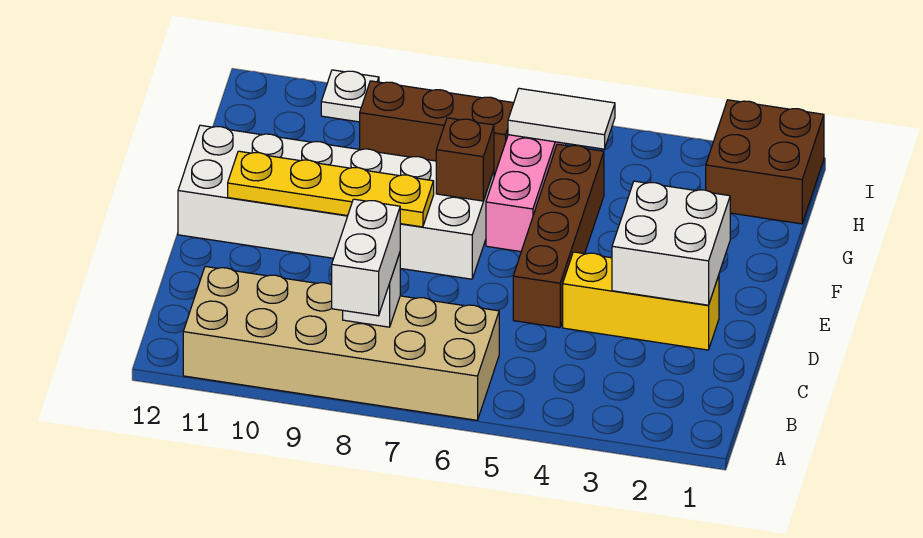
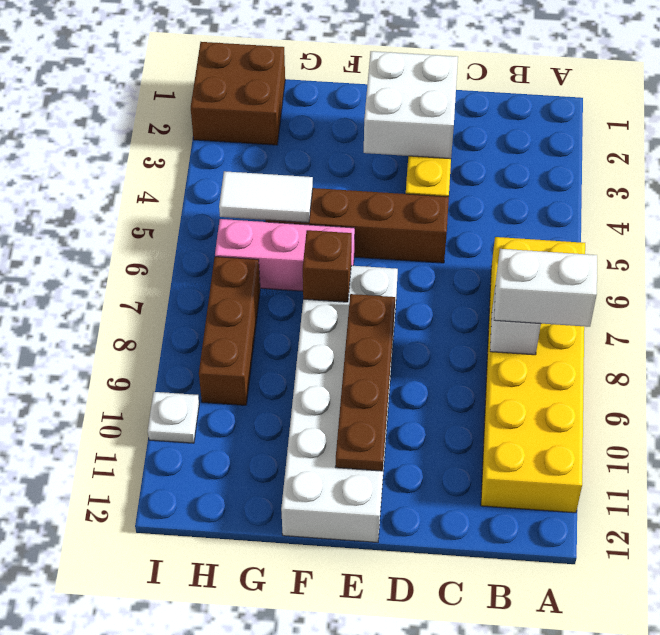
tan brick A6:B11 level 1 -> yellow brick A6:B11 level 1
yellow plate E8:E11 level 2 -> brown plate E8:E11 level 2
white tile H5:H6 level 2 -> white tile G5:H5 level 2

